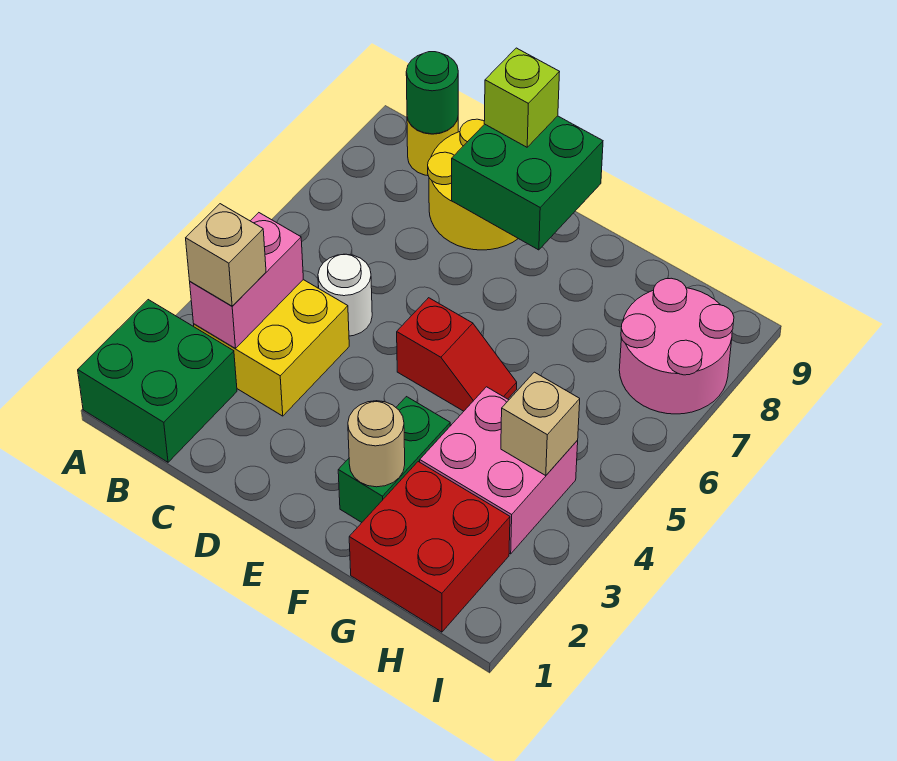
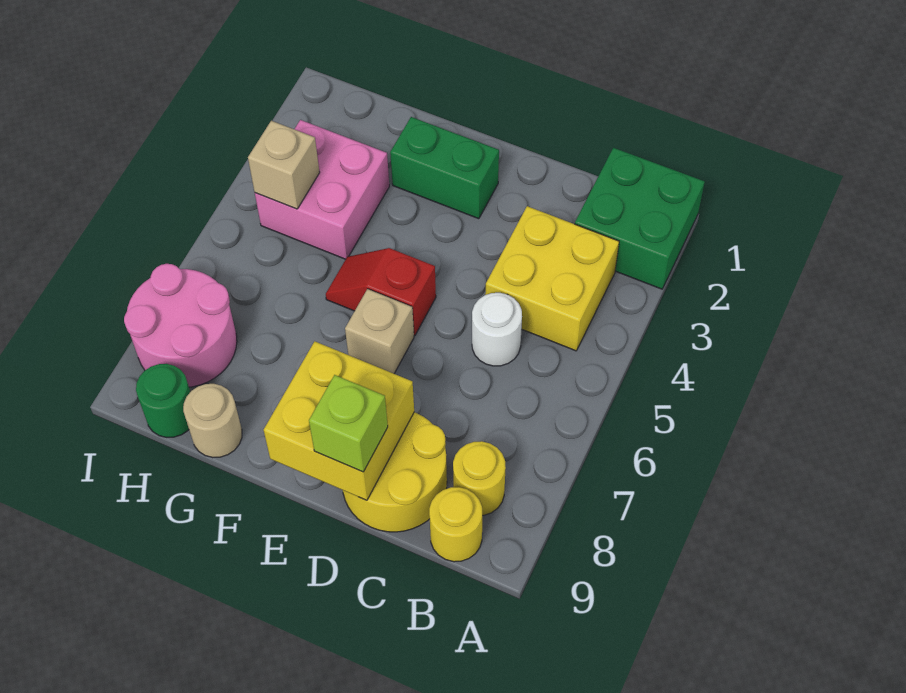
pink brick B3:B4 level 2 -> none
tan brick B3 level 3 -> tan brick E6 level 1
none -> yellow round brick B8 level 1
green round brick B9 level 2 -> green round brick H9 level 1
green brick D8:E9 level 2 -> yellow brick D8:E9 level 2
green brick F2:F3 level 1 -> green brick E2:F2 level 1
tan round brick F2 level 2 -> tan round brick G9 level 1
red brick G1:H2 level 1 -> none

